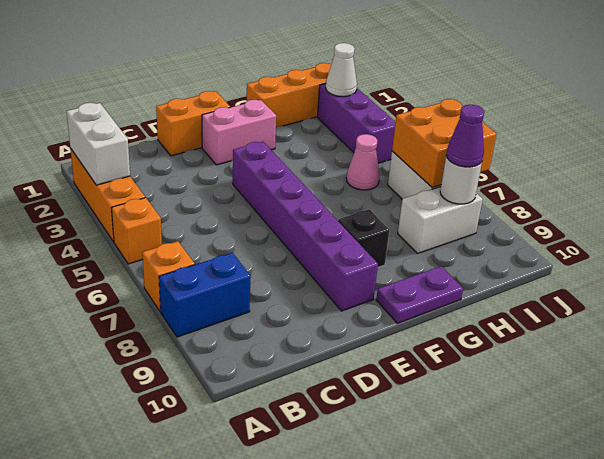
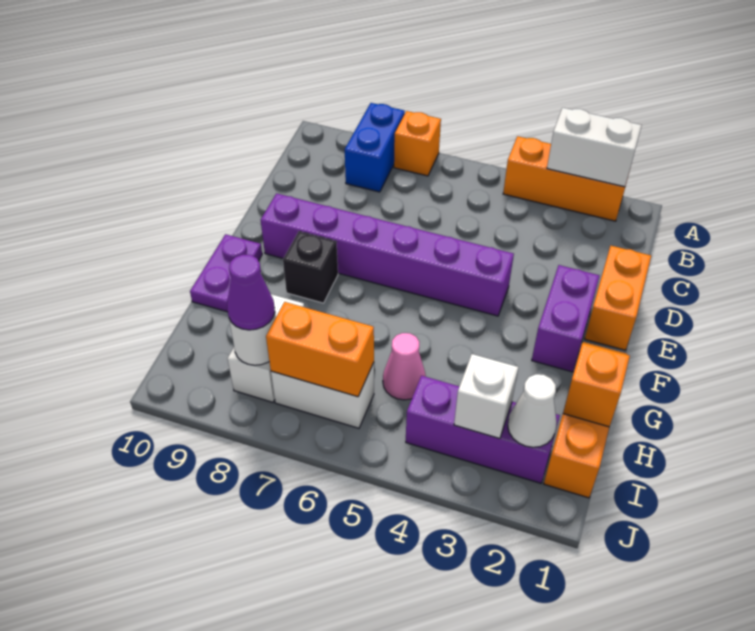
orange brick A5 level 1 -> orange brick H1 level 2
pink brick E2:F2 level 1 -> purple brick E2:F2 level 1
none -> white brick I3 level 2
orange brick I6:J7 level 2 -> orange brick I6:I7 level 2

